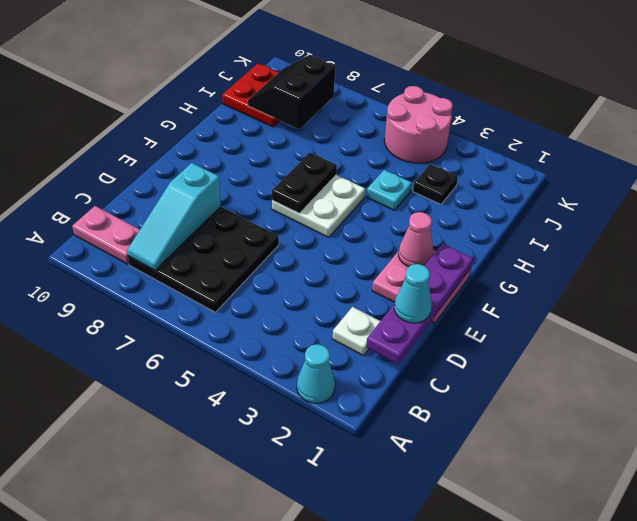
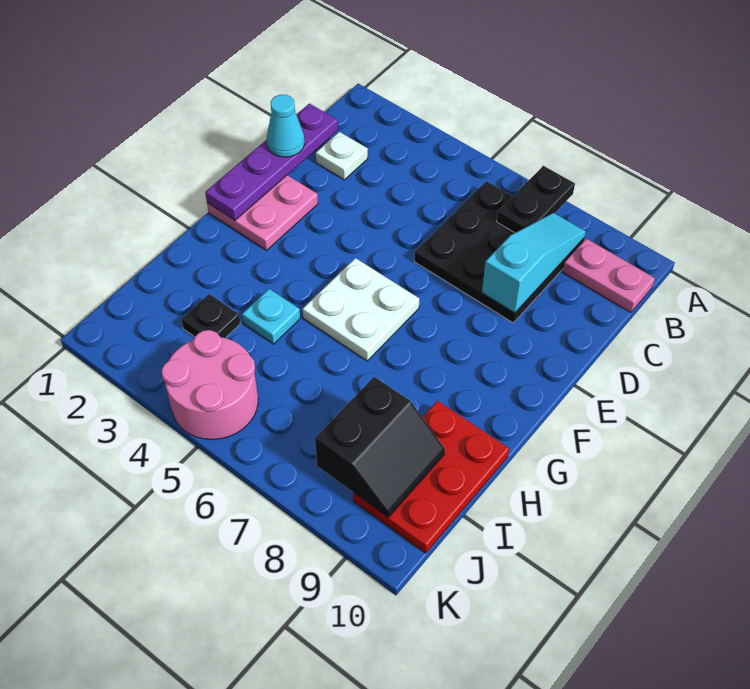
cyan cone A2 level 1 -> none
pink cone F2 level 2 -> none
black plate F6:G6 level 2 -> black plate A7:B7 level 2
red plate I9:J10 level 1 -> red plate H9:J10 level 1

